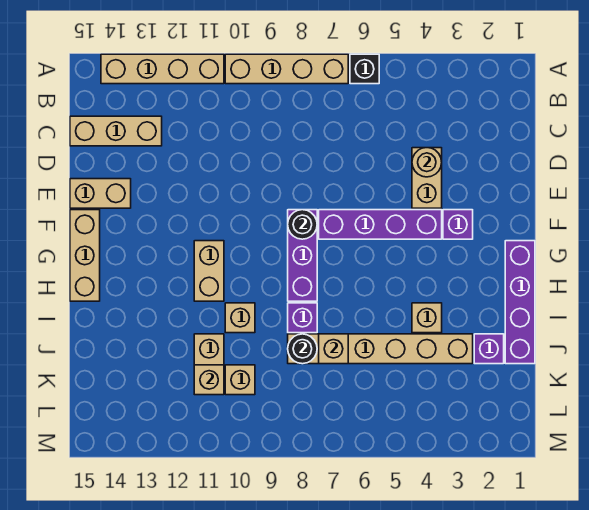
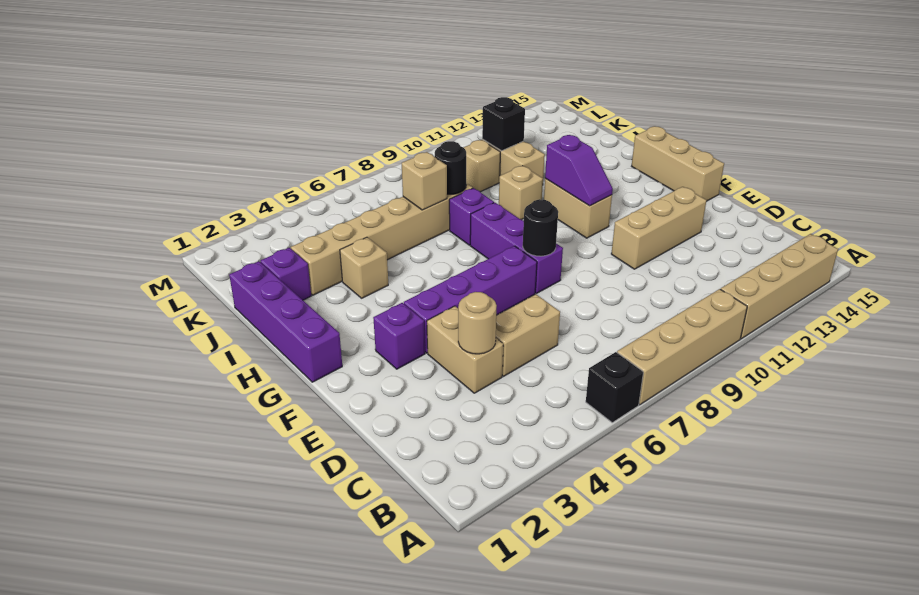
tan brick C13:C15 level 1 -> tan brick E11:E13 level 1
tan brick E14:E15 level 1 -> tan brick D5:D6 level 1
none -> purple slope G11:H11 level 2 top H
tan brick K11 level 2 -> black brick K11 level 2

